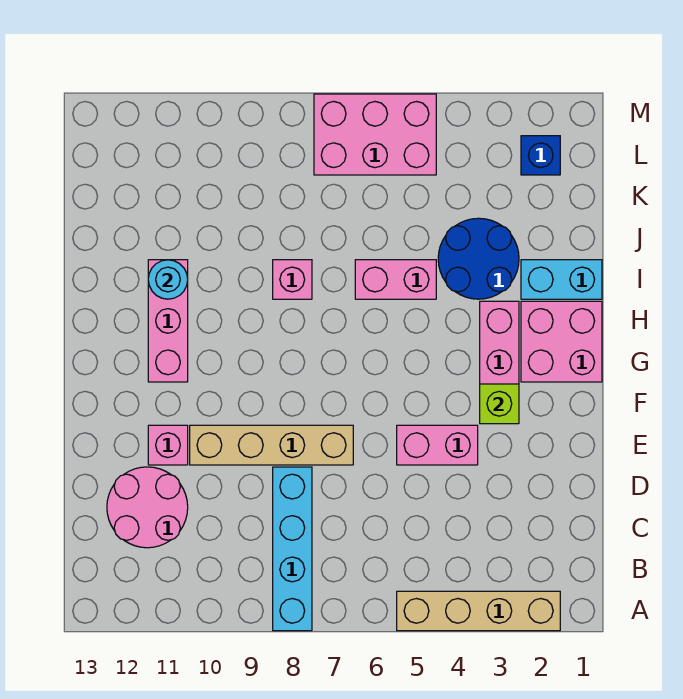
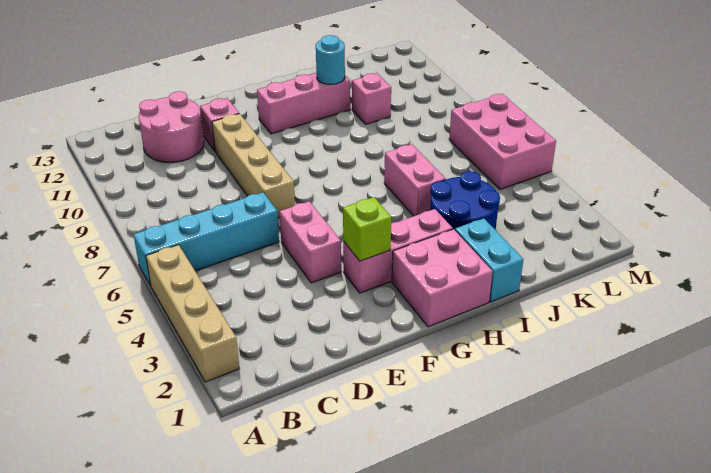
cyan brick A8:D8 level 1 -> cyan brick A6:D6 level 1
pink brick I8 level 1 -> pink brick J10 level 1
blue brick L2 level 1 -> none

